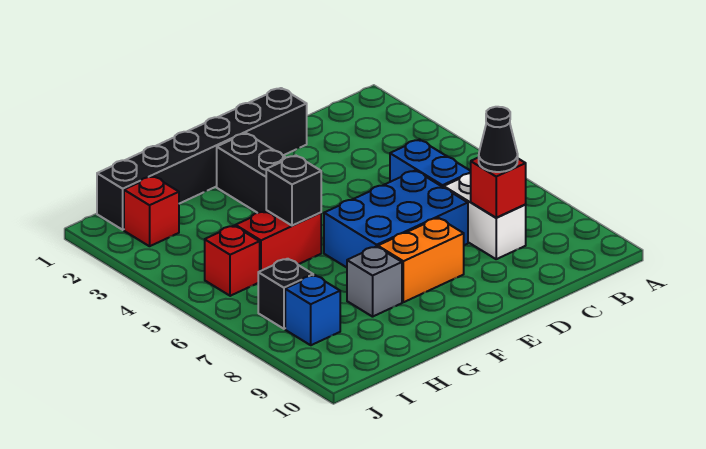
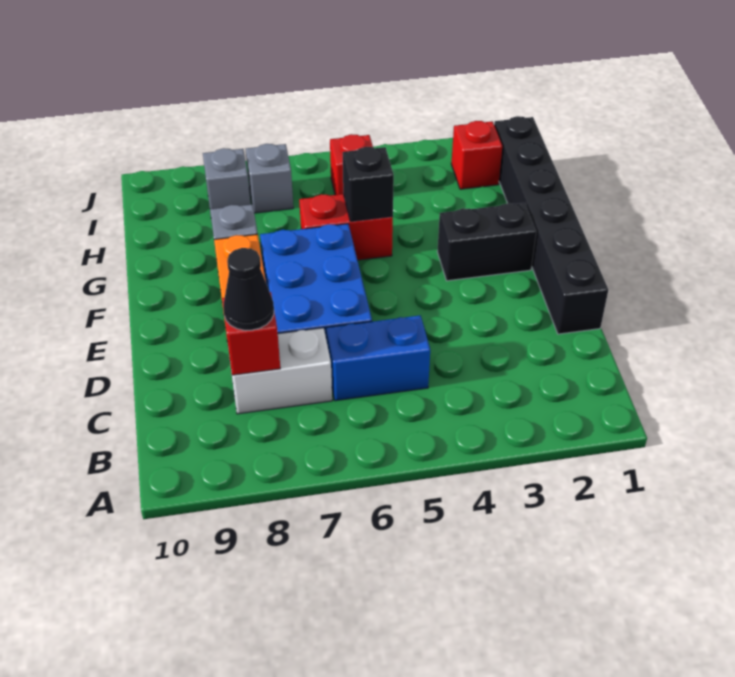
red brick G5:H5 level 1 -> red brick G5:G6 level 1
black brick I7 level 1 -> grey brick I7 level 1
blue brick I8 level 1 -> grey brick I8 level 1

